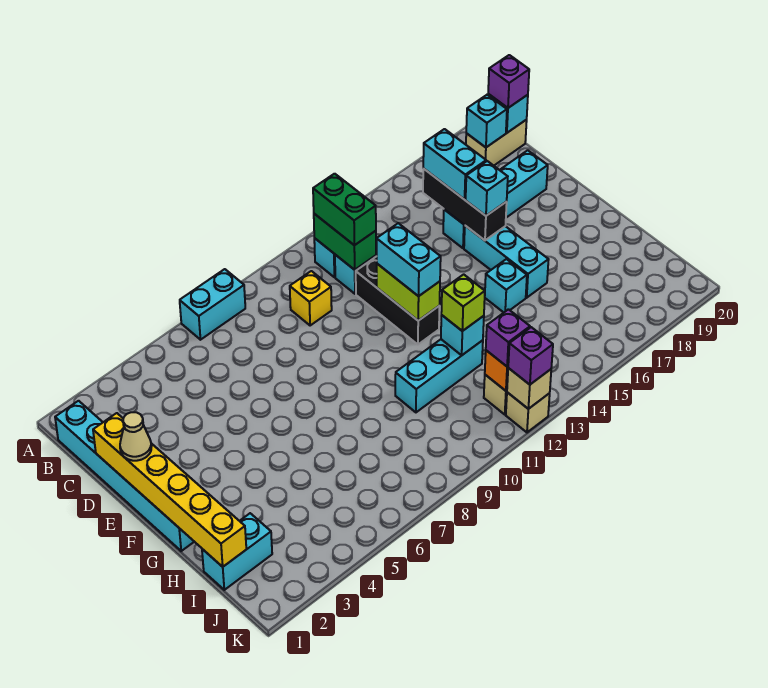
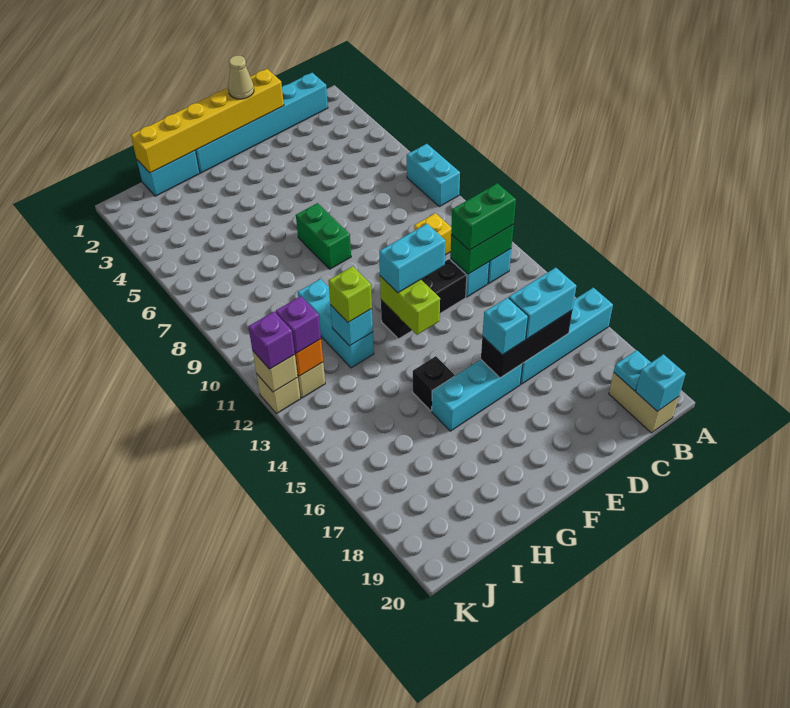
cyan brick B19 level 2 -> cyan plate B19 level 2
purple brick B20 level 3 -> none
cyan brick D16:D19 level 1 -> cyan brick A16:D16 level 1
lime brick E12:F12 level 2 -> lime brick F12:F13 level 2
none -> green brick F7:F8 level 1
cyan brick G15 level 1 -> black brick G15 level 1
cyan brick I1:I2 level 1 -> cyan brick H1:I1 level 1

